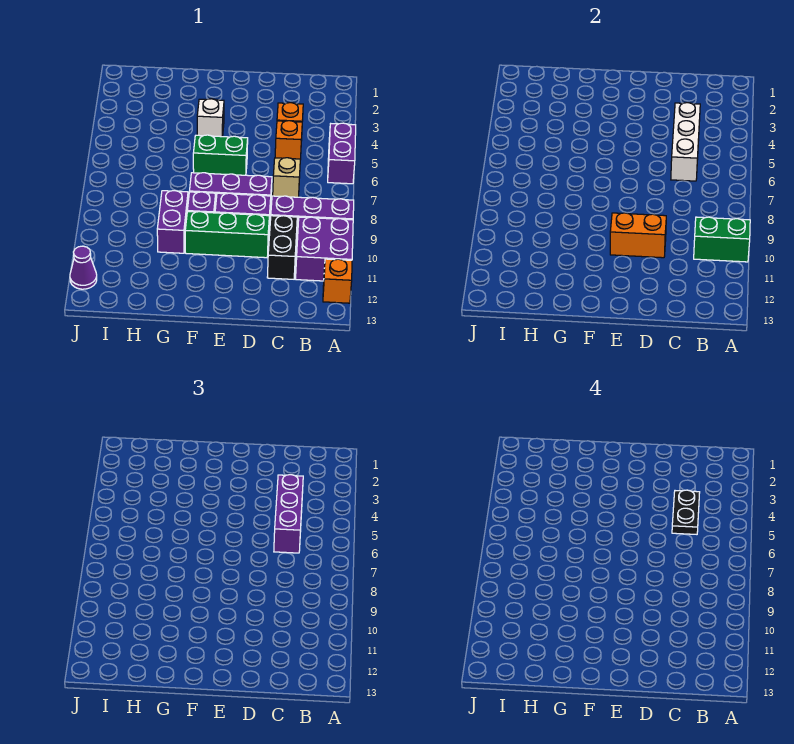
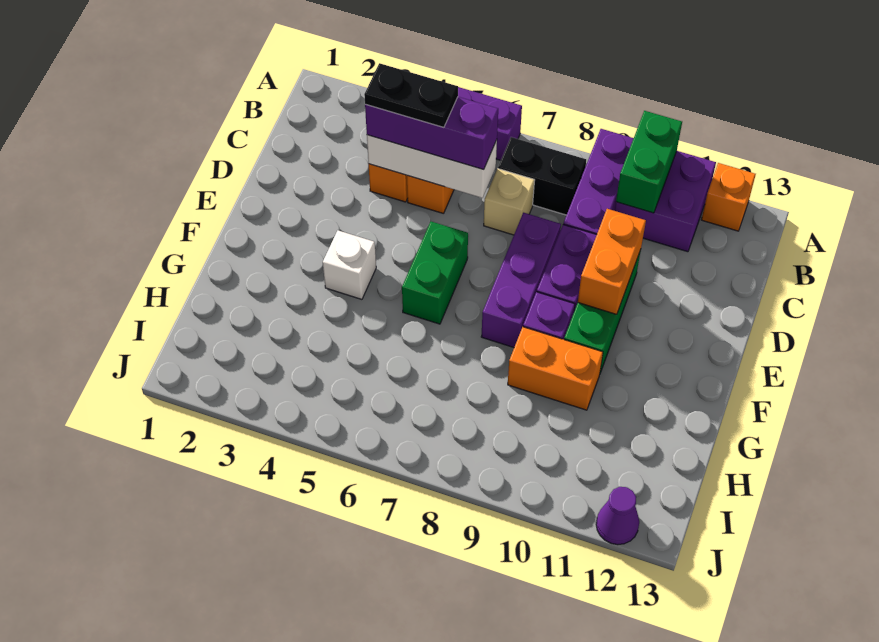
black brick C10:C11 level 1 -> black brick B7:B8 level 1
purple brick G9:G10 level 1 -> orange brick G9:G10 level 1

